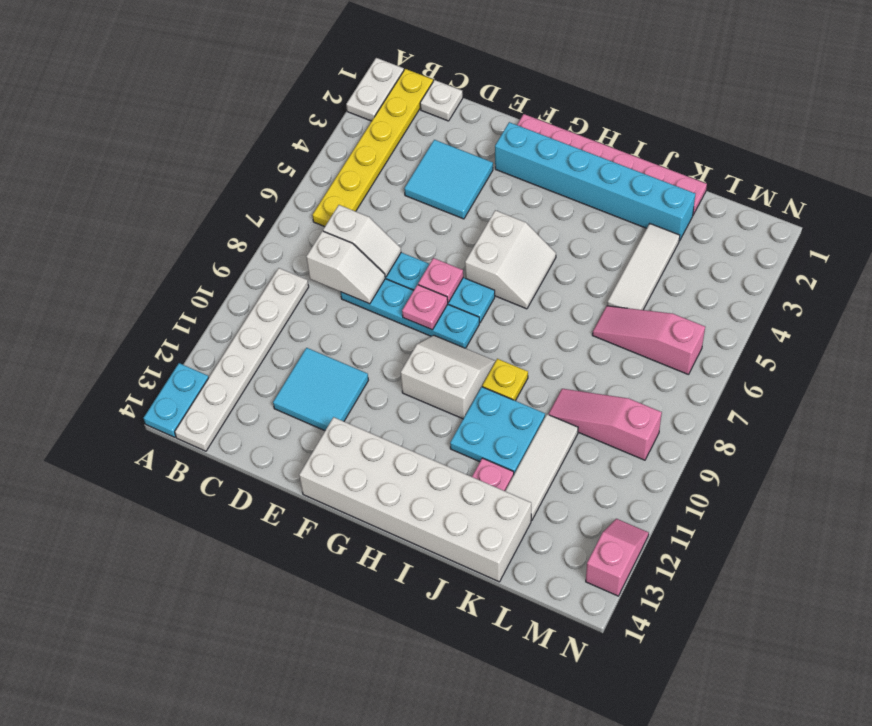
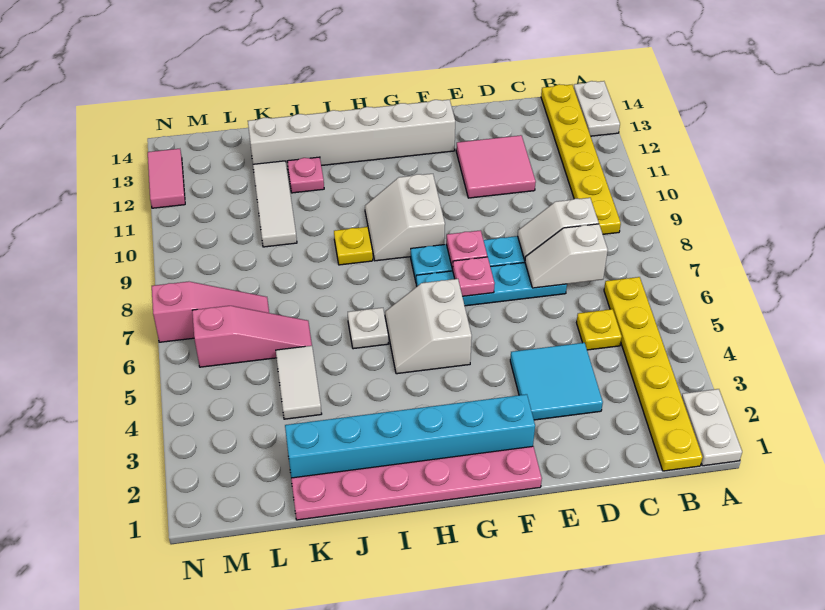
cyan plate A13:A14 level 1 -> white plate A13:A14 level 1
white plate B9:B14 level 1 -> yellow plate B9:B14 level 1
white plate C1 level 1 -> white plate I6 level 1
none -> yellow plate C5 level 1
cyan tile D11:E12 level 1 -> pink tile D11:E12 level 1
white brick F13:K14 level 1 -> white brick F13:K13 level 1
white slope G9:H10 level 1 top 10 -> white slope G9:H10 level 1 top G
cyan plate I10:J11 level 1 -> none
white tile K3:K5 level 1 -> white tile K4:K5 level 1
pink slope K9:M9 level 1 top M -> pink slope L7:N7 level 1 top N
pink slope N12:N13 level 1 top 13 -> pink tile N12:N13 level 1

